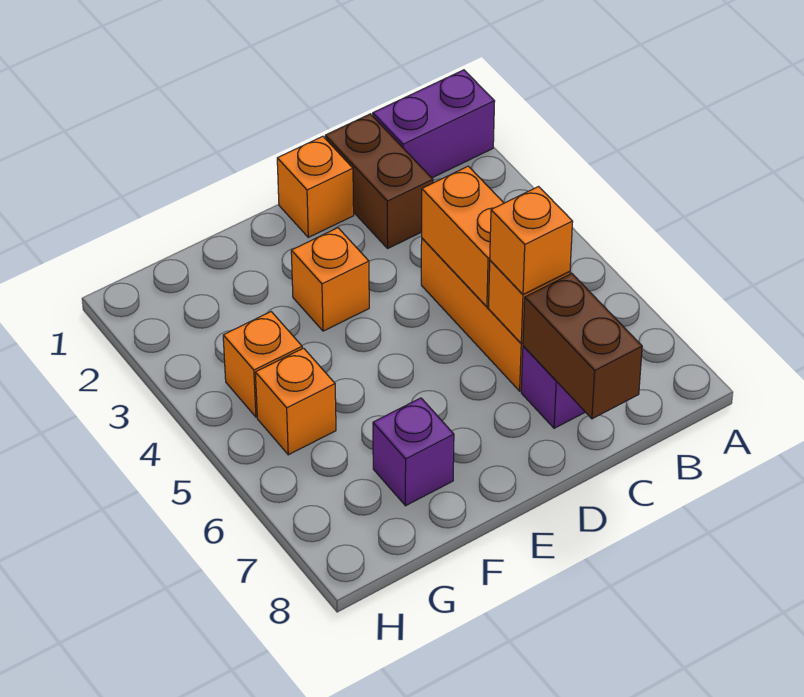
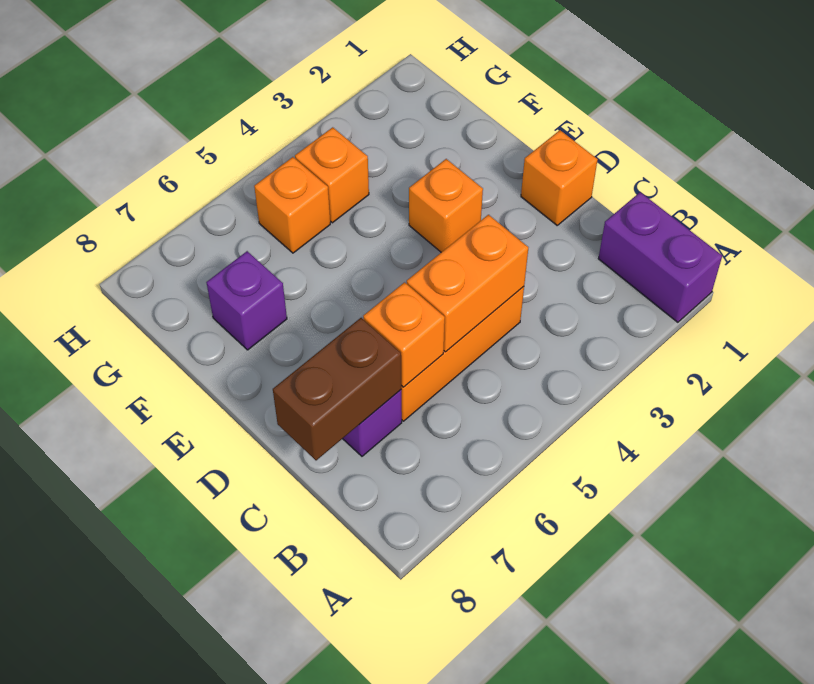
brown brick C1:C2 level 1 -> none
orange brick C6 level 3 -> none

